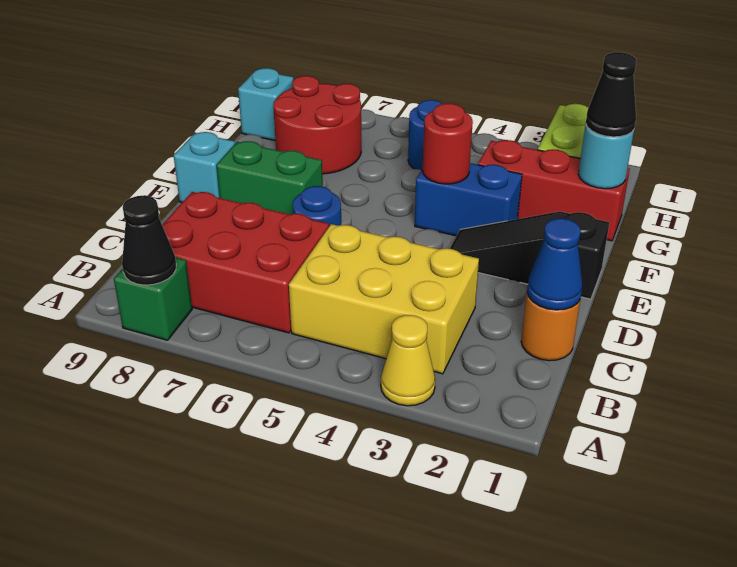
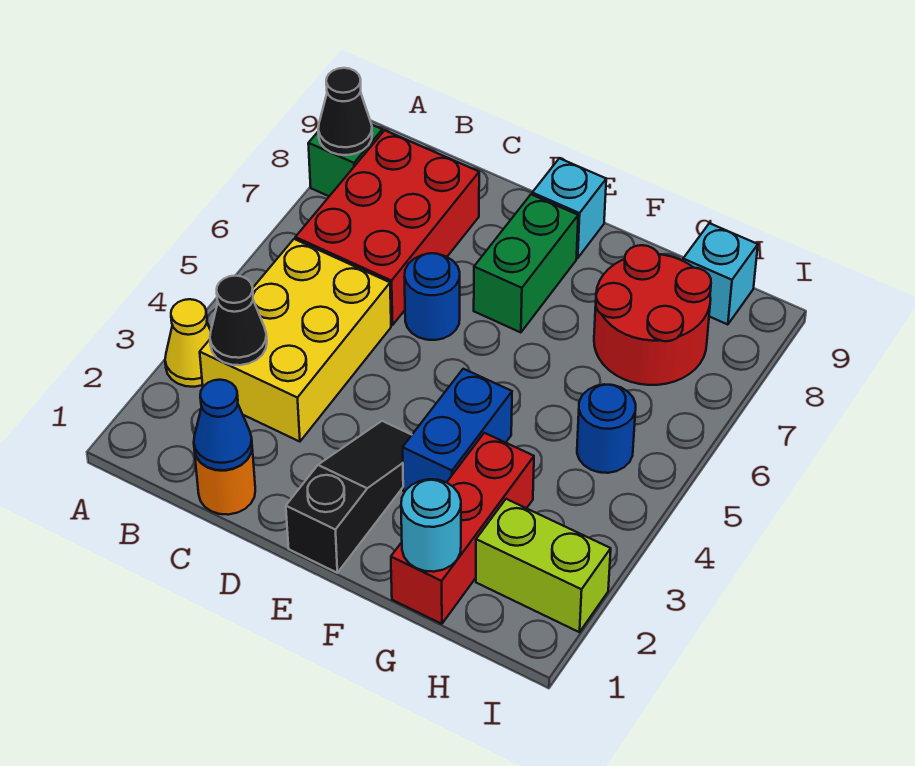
red round brick F4 level 2 -> none
black cone G1 level 3 -> black cone B3 level 2

